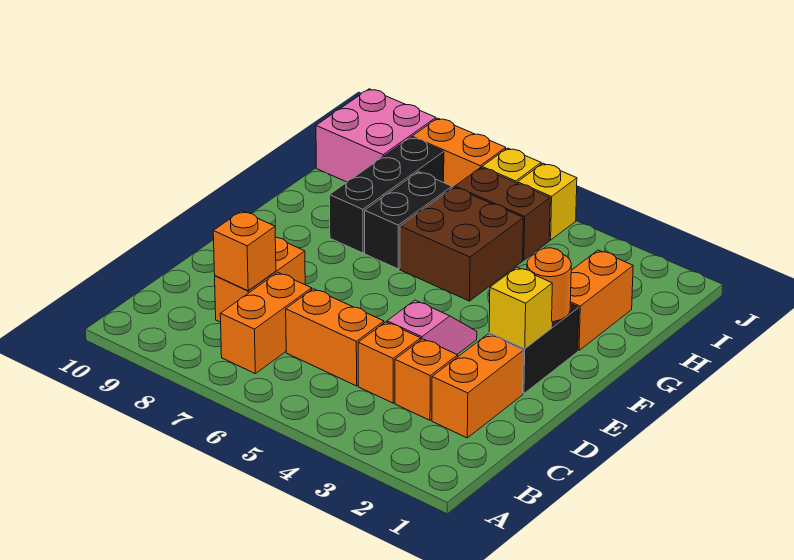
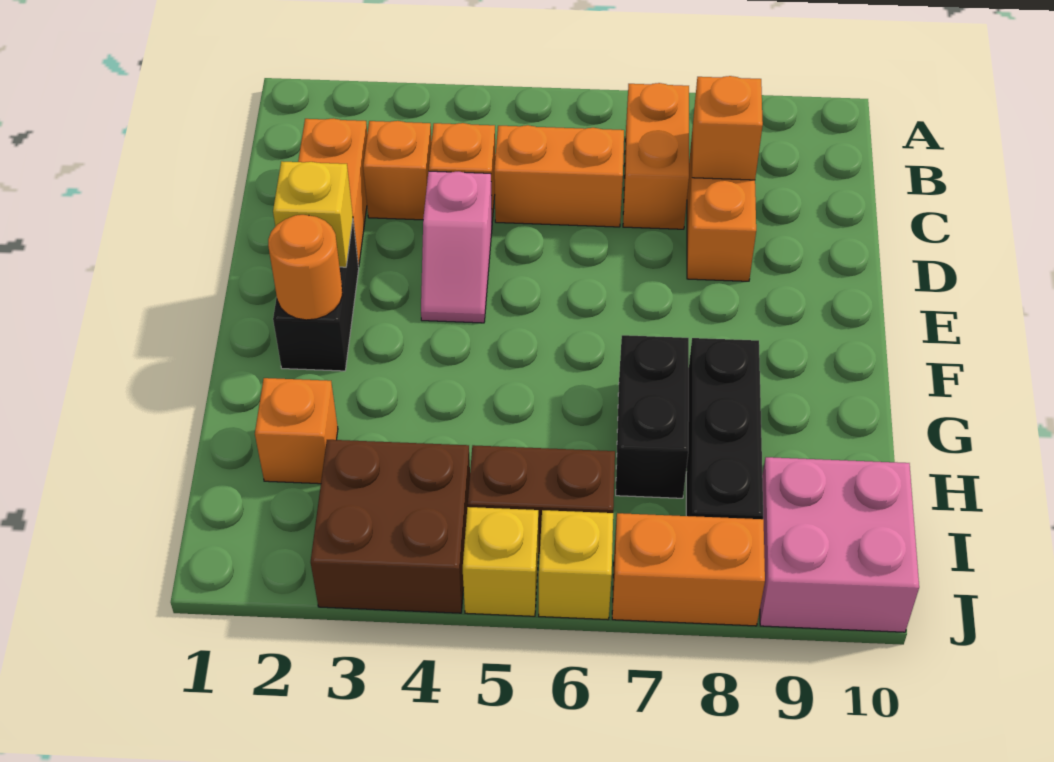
orange brick G2:H2 level 1 -> orange brick H2 level 1
brown brick G5:H6 level 1 -> brown brick I3:J4 level 1

